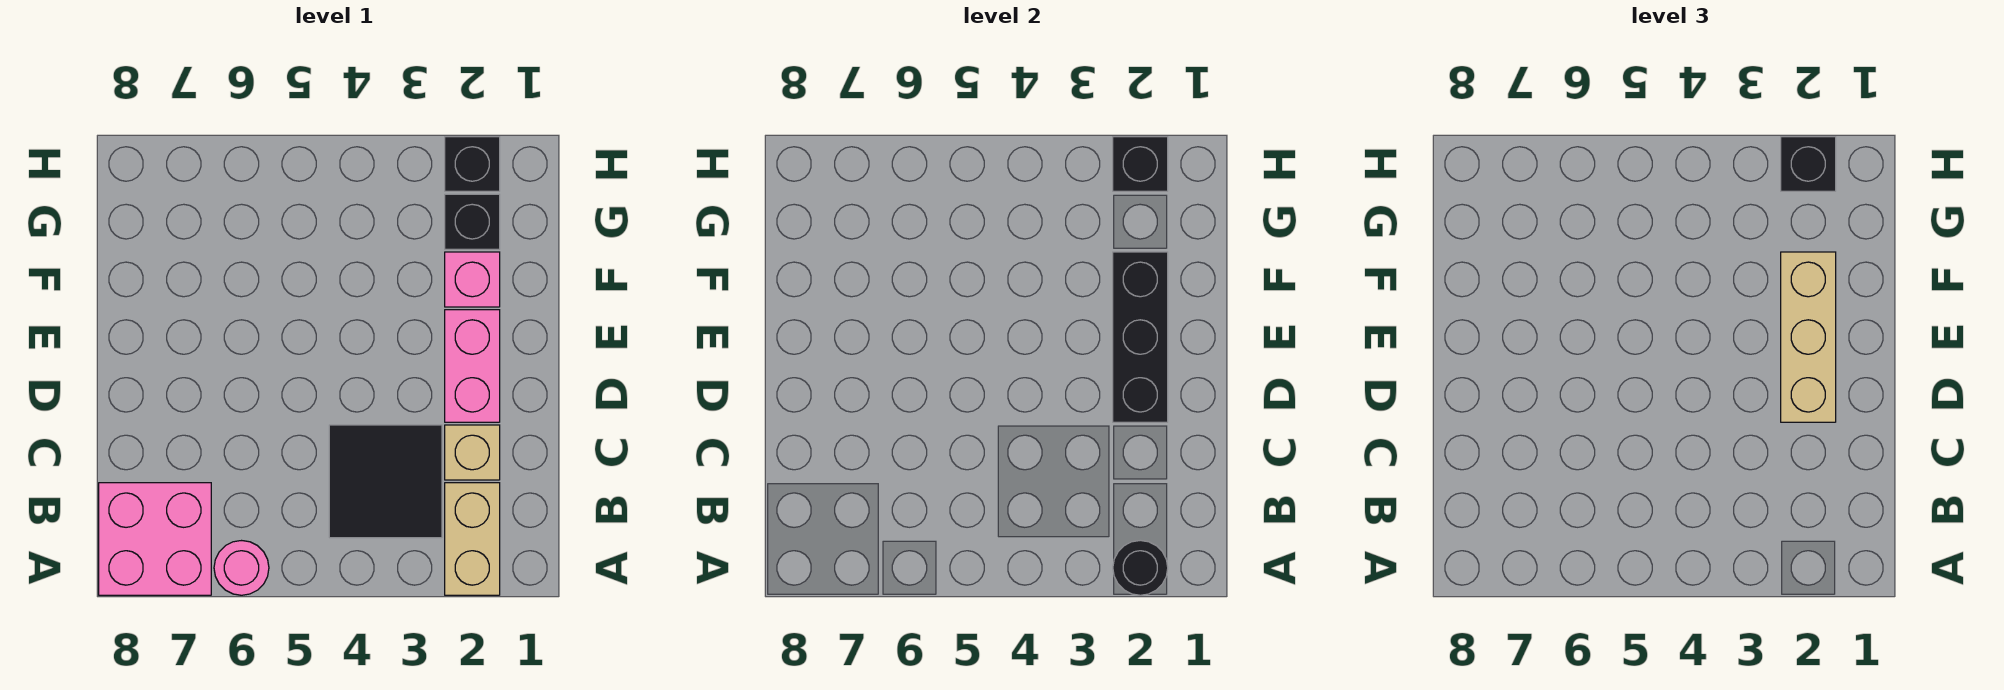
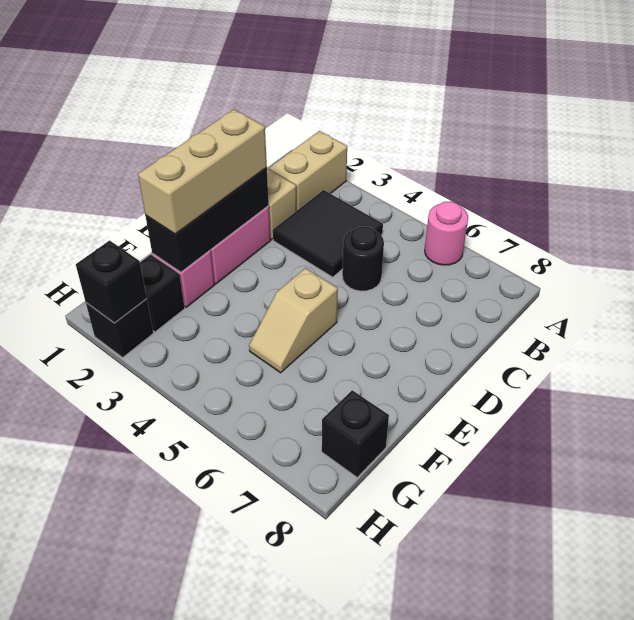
black round brick A2 level 2 -> black round brick C5 level 1
pink brick A7:B8 level 1 -> none
none -> tan slope E5:F5 level 1 top E
black brick H2 level 3 -> black brick G8 level 1

